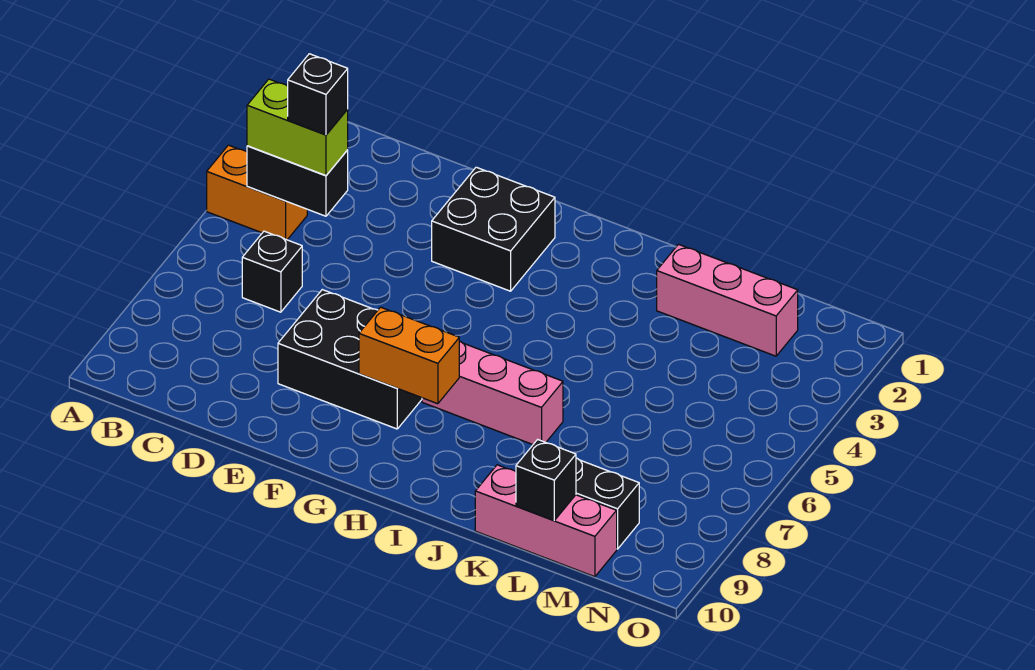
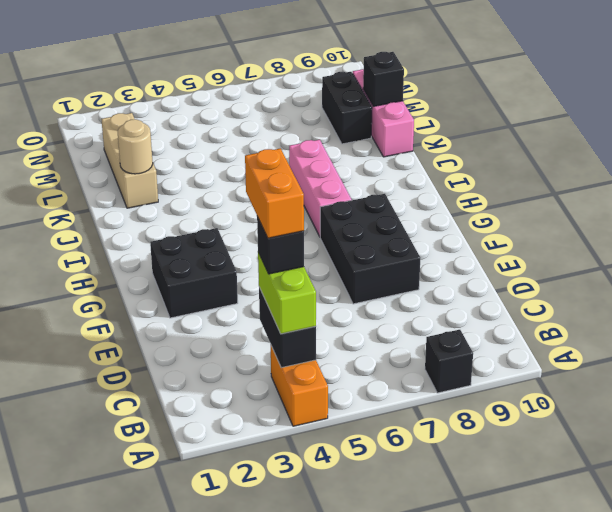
black brick C6 level 1 -> black brick A8 level 1
orange brick G8:H8 level 2 -> orange brick C4:D4 level 5
pink brick K2:M2 level 1 -> tan brick K2:M2 level 1
none -> tan round brick K2 level 2

